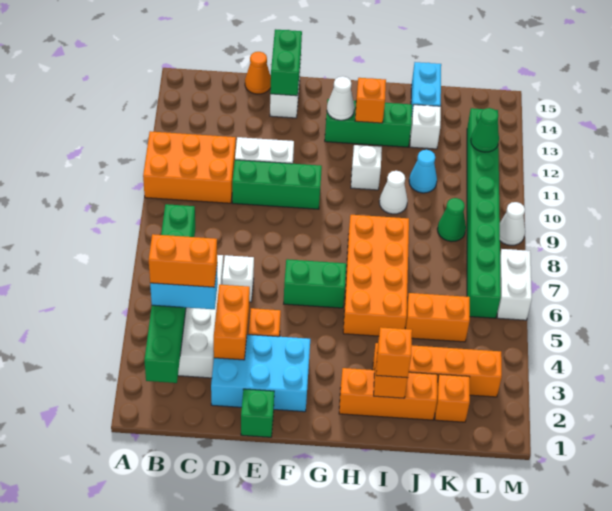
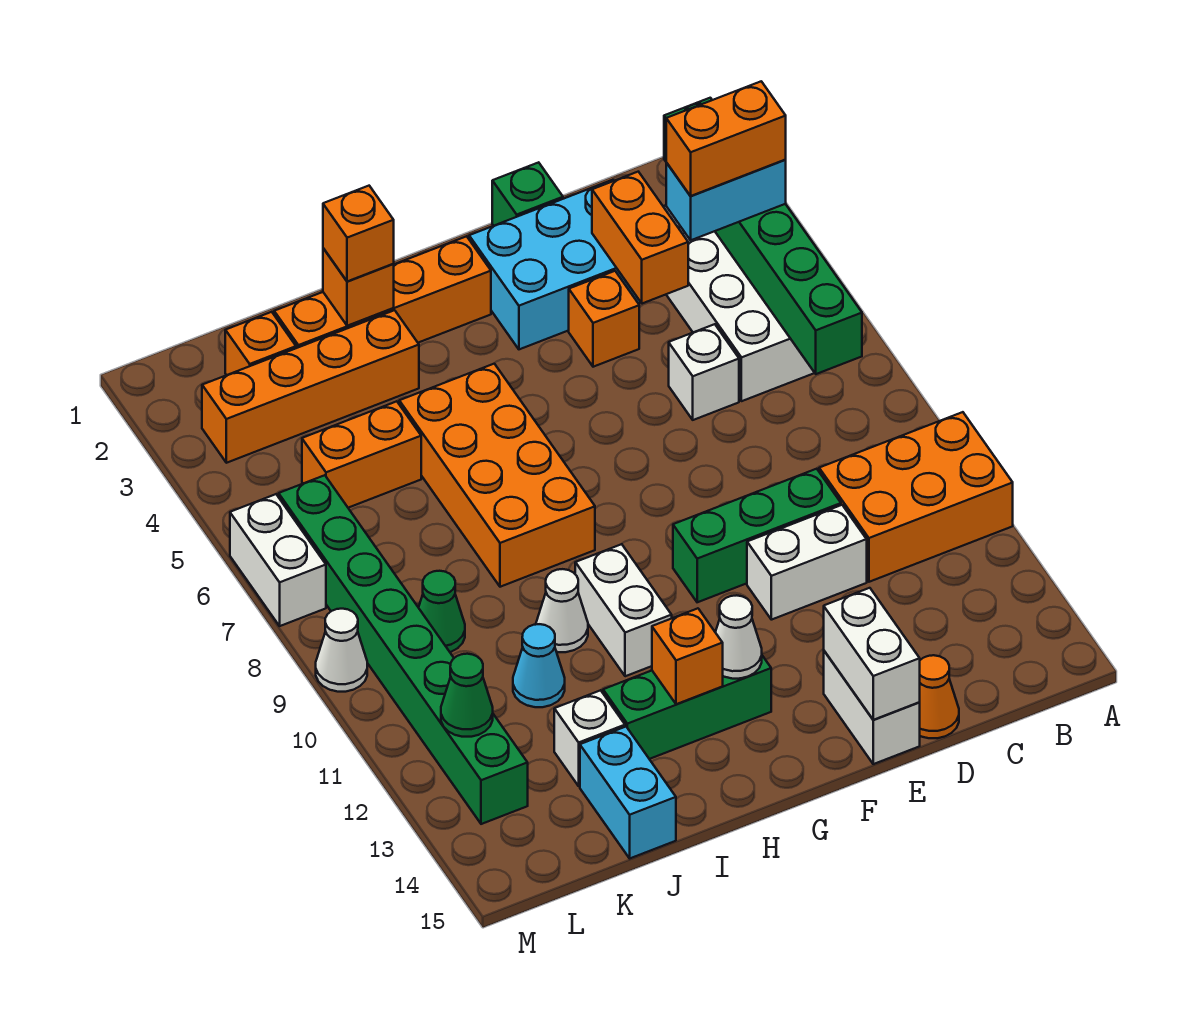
green brick E14:E15 level 2 -> white brick E14:E15 level 2
green brick F6:G6 level 1 -> none
orange brick H2:J2 level 1 -> orange brick G2:J2 level 1
white brick H11 level 1 -> white brick H10:H11 level 1

